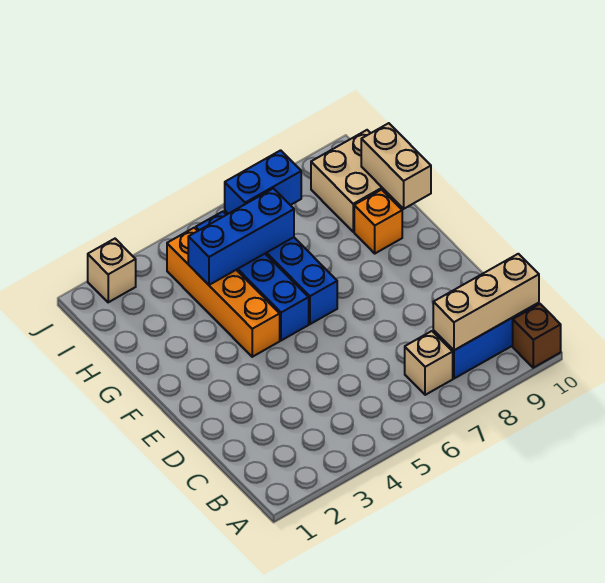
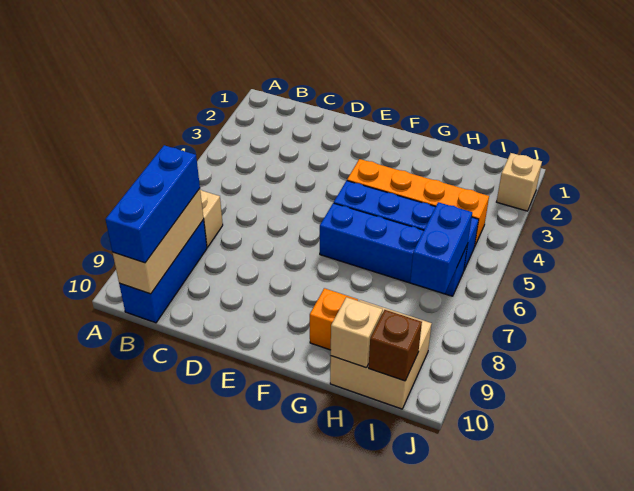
brown brick A10 level 1 -> brown brick I10 level 2
tan brick G10:H10 level 2 -> tan brick H10 level 2
blue brick H4:H6 level 2 -> blue brick B8:B10 level 3

